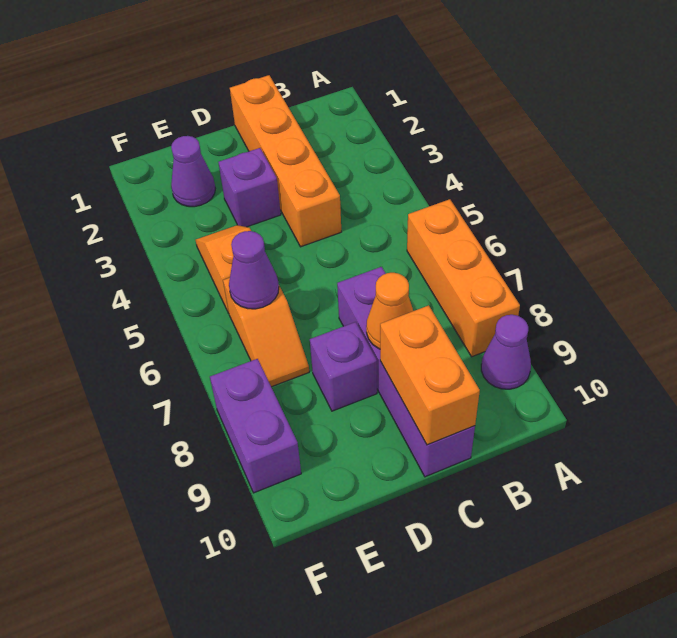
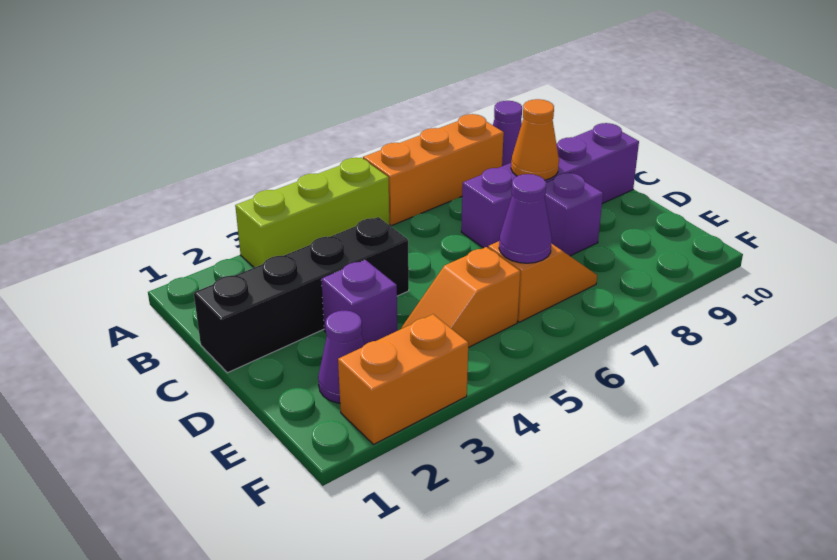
none -> lime brick A3:A5 level 1
orange brick C1:C4 level 1 -> black brick C1:C4 level 1
orange brick C9:C10 level 2 -> orange brick F2:F3 level 1
purple brick F8:F9 level 1 -> none

